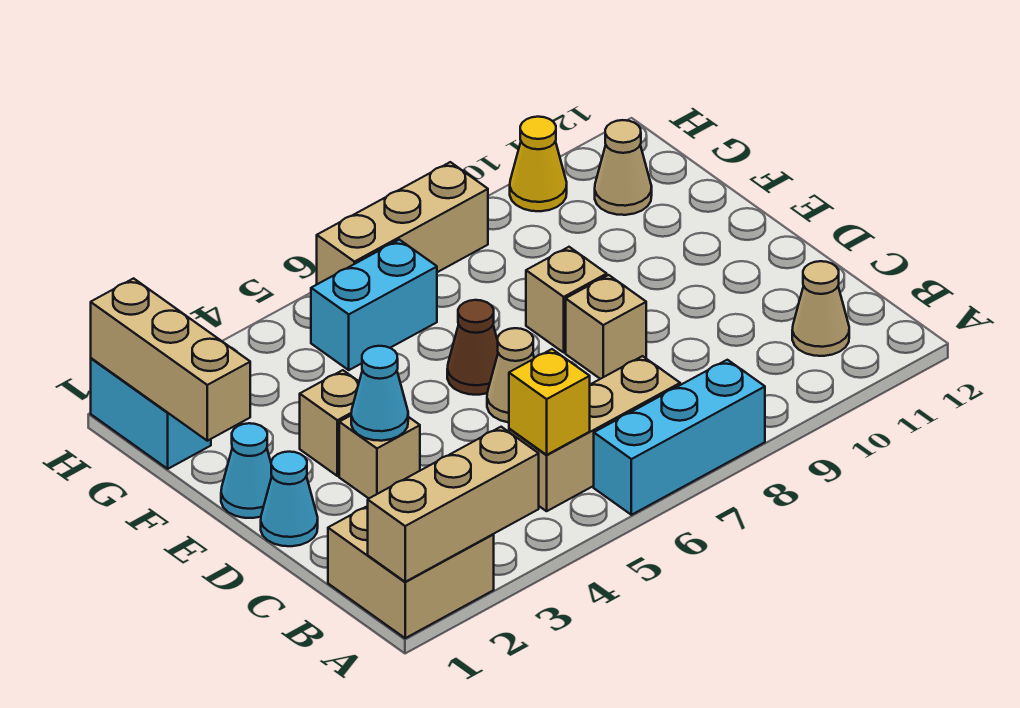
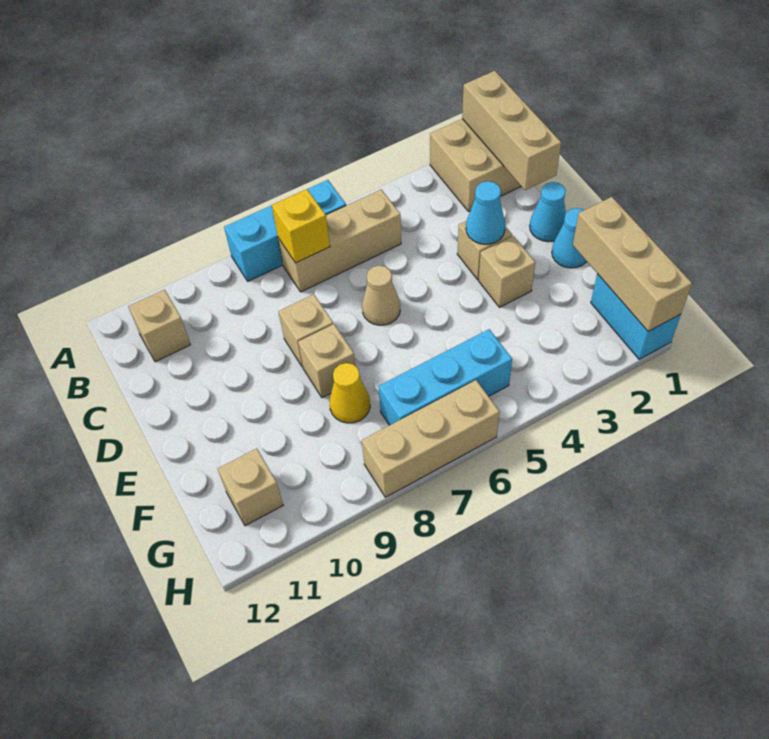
tan brick A1:A3 level 2 -> tan brick A1:C1 level 2
yellow brick B5 level 2 -> yellow brick B7 level 2
tan cone B11 level 1 -> tan brick B11 level 1
brown cone E6 level 1 -> none
cyan brick G5:G6 level 1 -> cyan brick G5:G7 level 1
tan cone G11 level 1 -> tan brick G11 level 1
yellow cone H10 level 1 -> yellow cone F8 level 1

